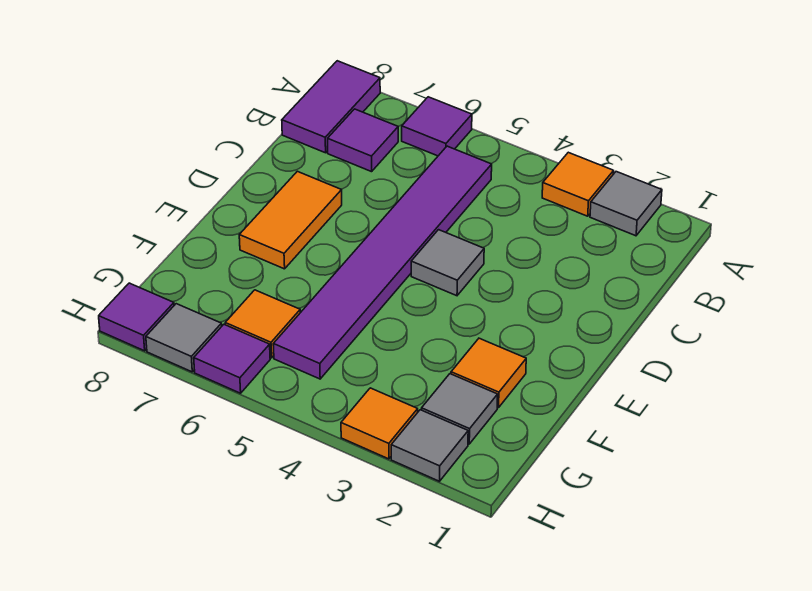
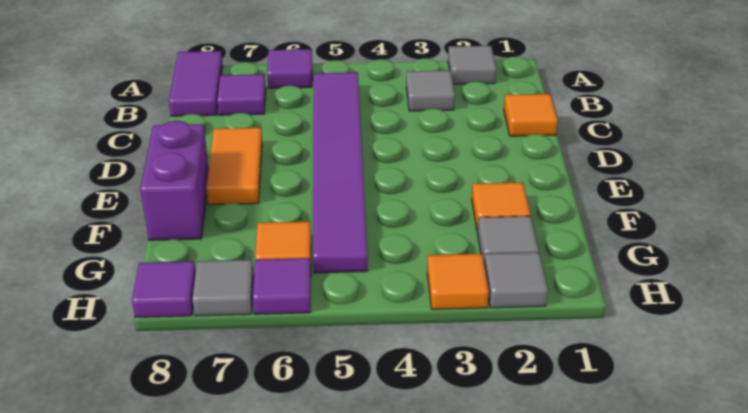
orange tile A3 level 1 -> orange tile C1 level 1
grey tile D4 level 1 -> grey tile B3 level 1
none -> purple brick E8:F8 level 1

